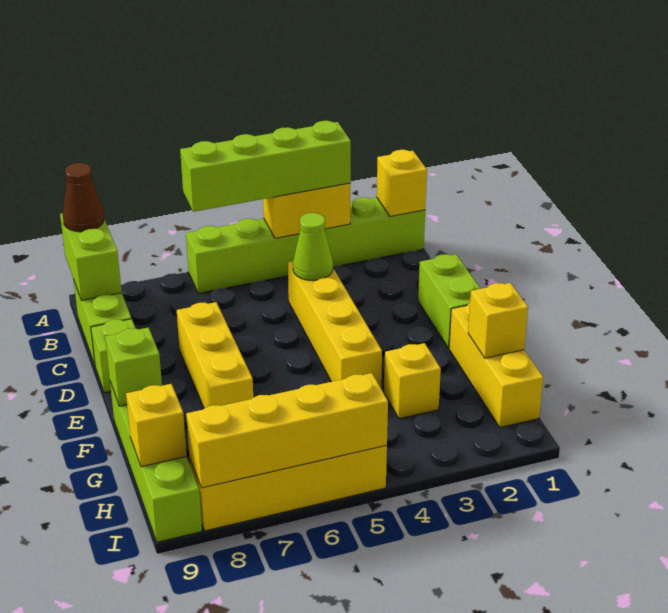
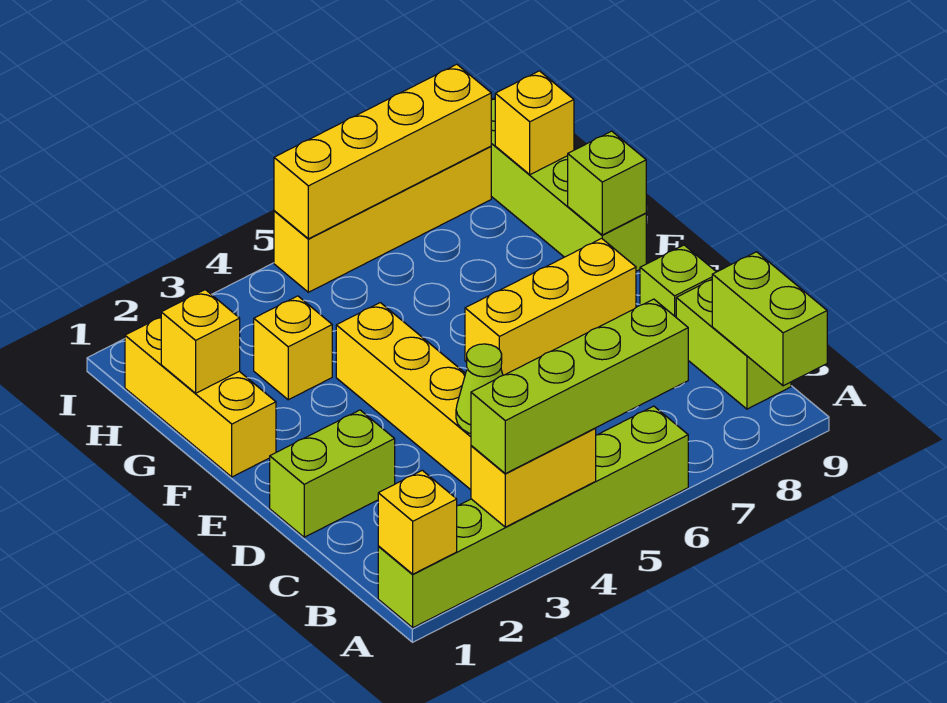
brown cone A9 level 3 -> none
lime brick D1:E1 level 1 -> lime brick D1:D2 level 1
yellow brick D7:F7 level 1 -> yellow brick E6:E8 level 1

